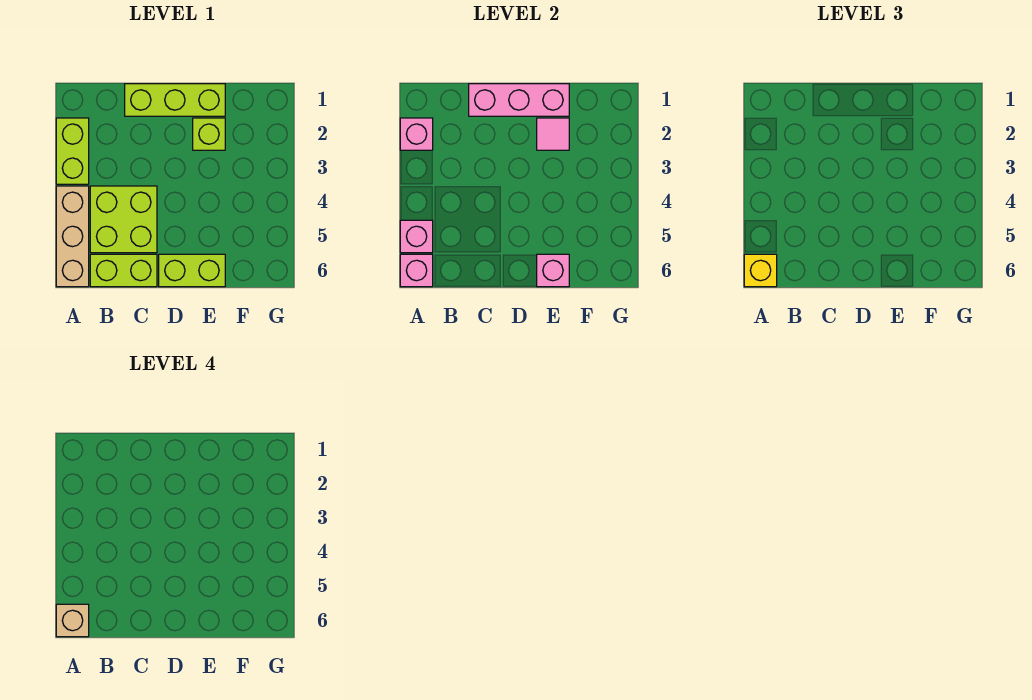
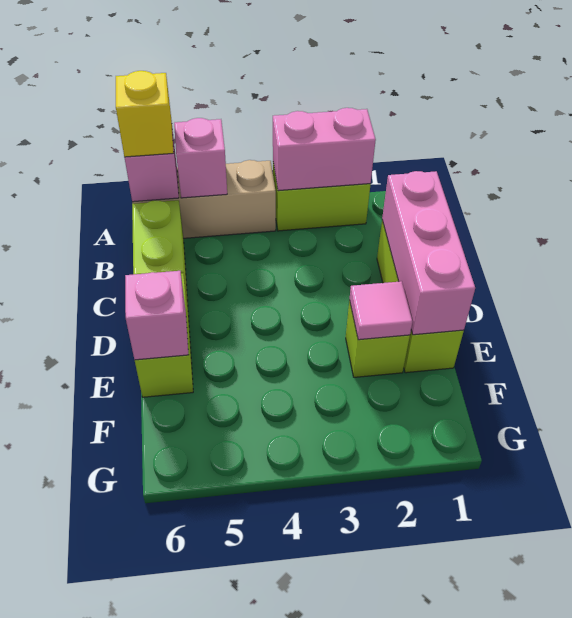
pink brick A2 level 2 -> pink brick A2:A3 level 2
tan brick A6 level 4 -> none
lime brick B4:C5 level 1 -> none

